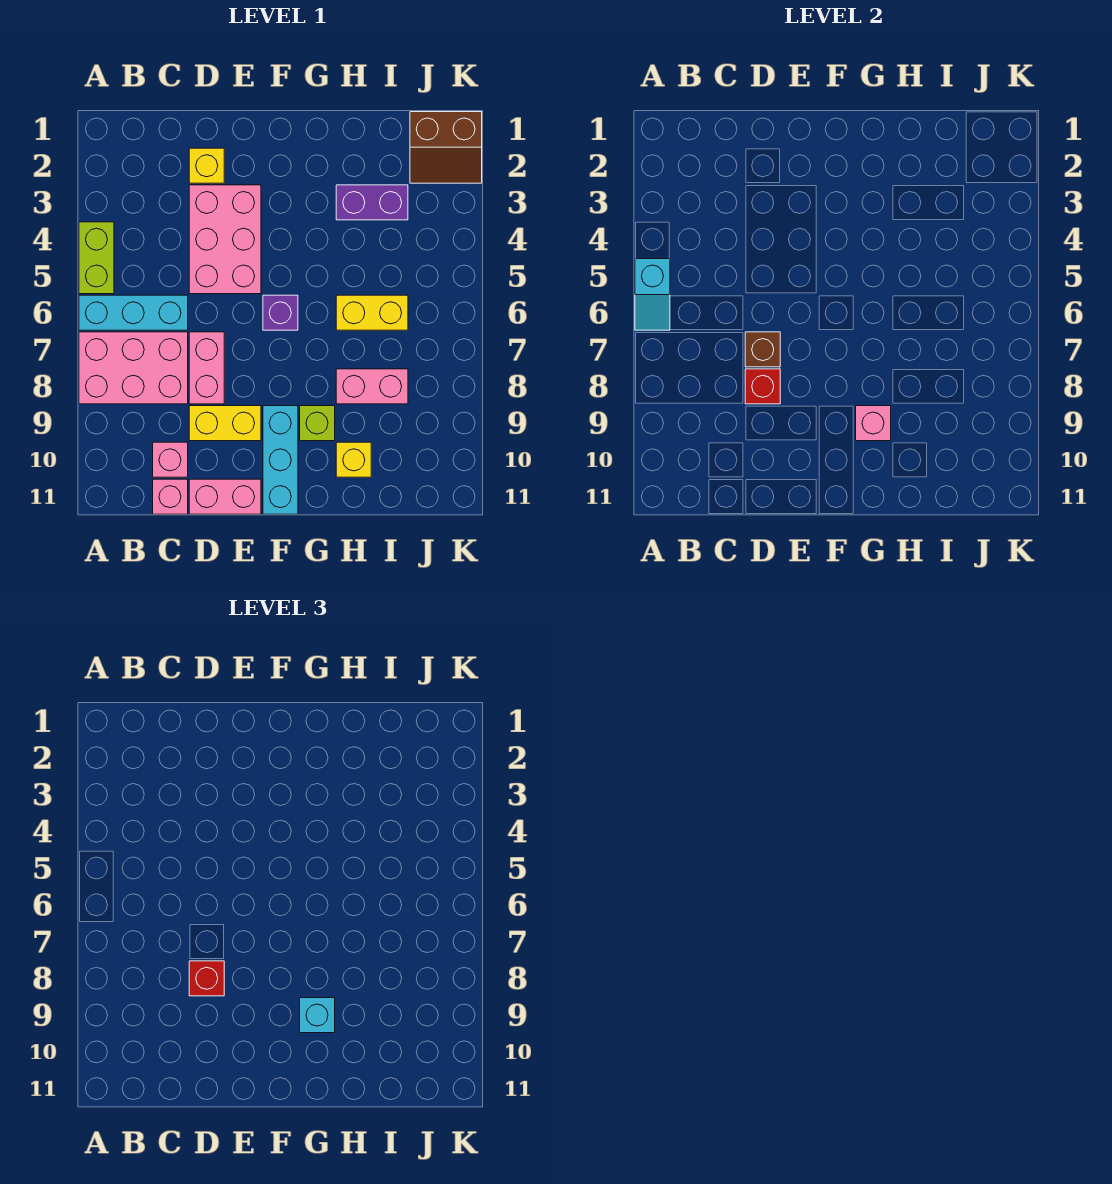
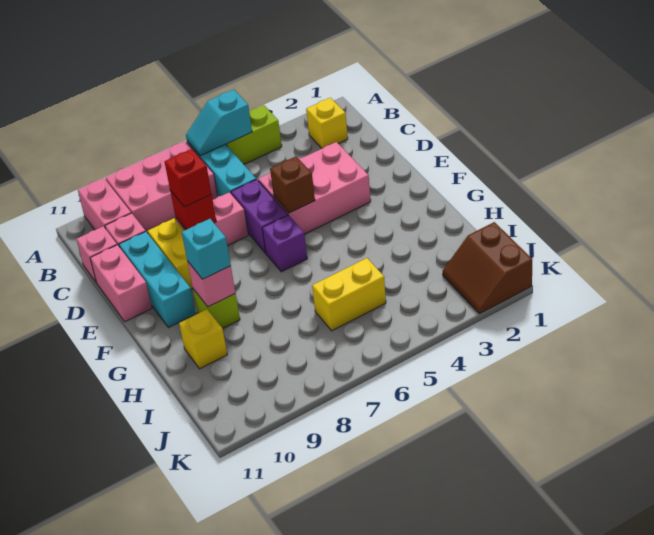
pink brick A7:C8 level 1 -> pink brick A7:B9 level 1
yellow brick D2 level 1 -> yellow brick B2 level 1
brown brick D7 level 2 -> brown brick E5 level 2
cyan brick F9:F11 level 1 -> cyan brick D10:F10 level 1
purple brick H3:I3 level 1 -> purple brick D6:E6 level 1
yellow brick H6:I6 level 1 -> yellow brick I5:I6 level 1
pink brick H8:I8 level 1 -> pink brick A10:B10 level 1

